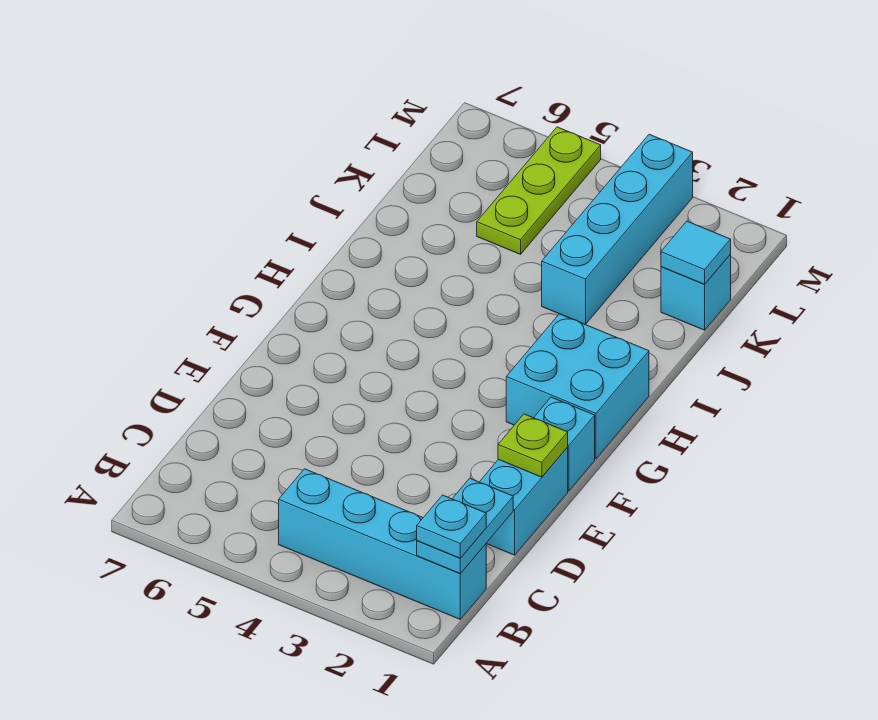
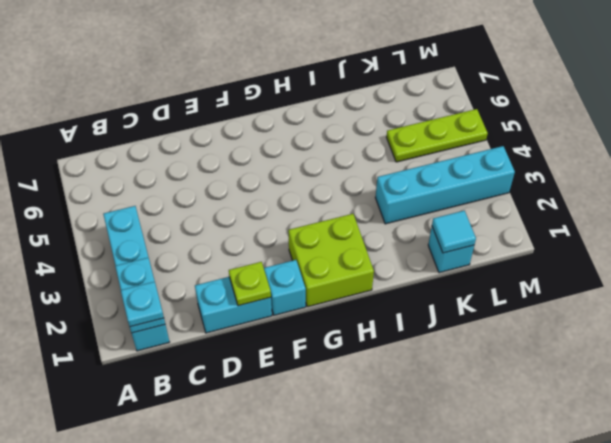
cyan plate B1:C1 level 2 -> cyan plate B1:B2 level 2
cyan brick G1:H2 level 1 -> lime brick G1:H2 level 1

